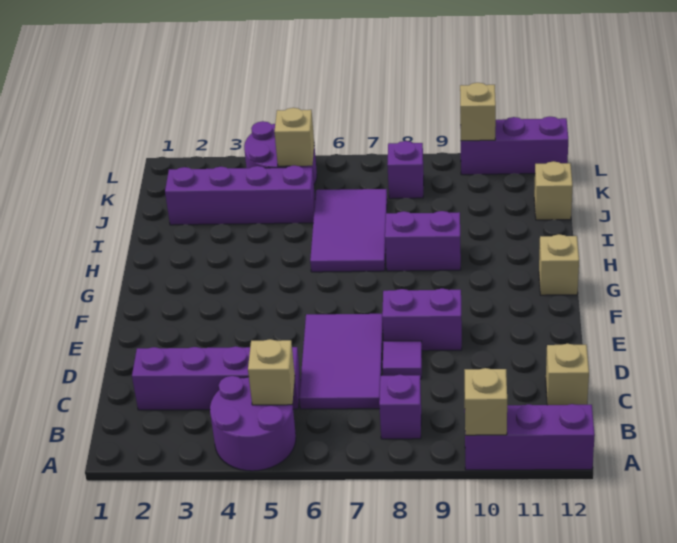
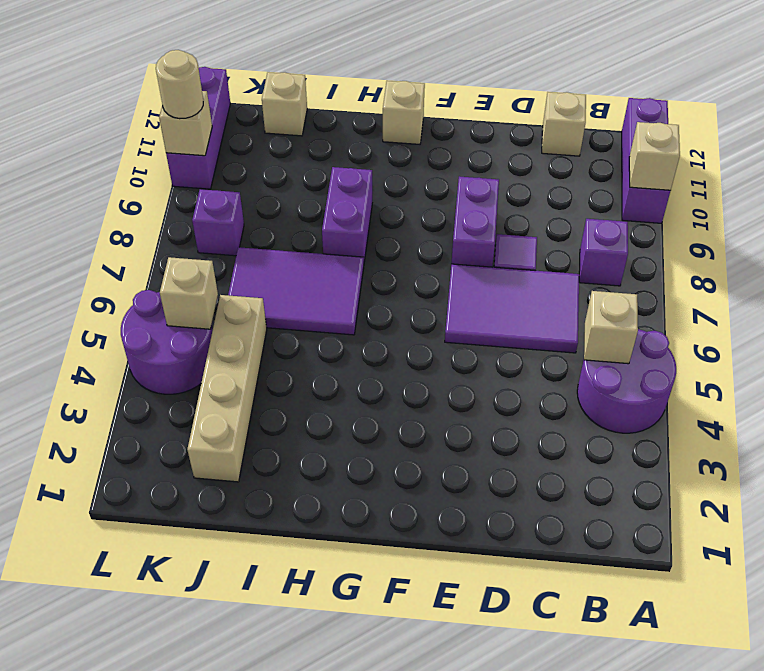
purple brick C2:C5 level 1 -> none
purple brick J2:J5 level 1 -> tan brick J2:J5 level 1
none -> tan round brick L10 level 3

